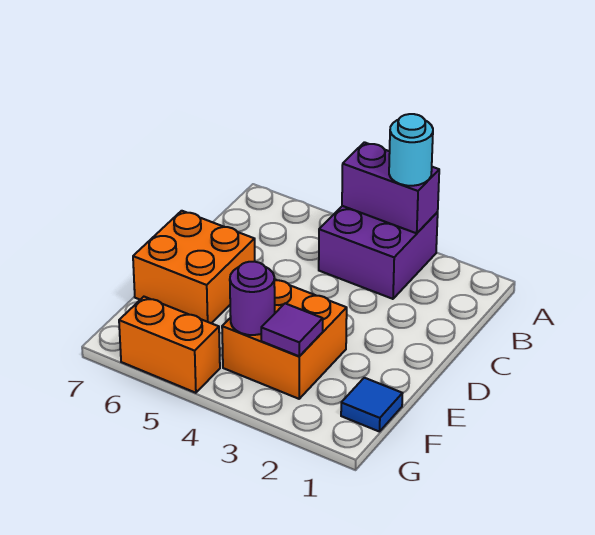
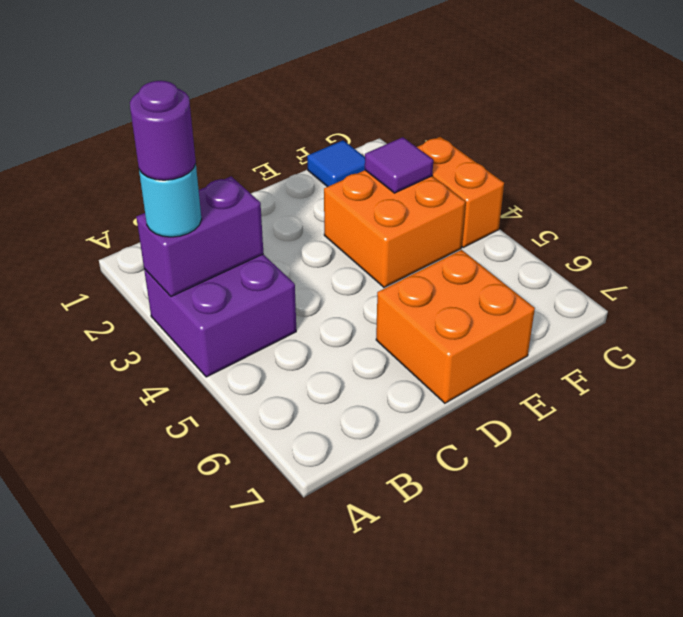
purple brick A3:A4 level 2 -> purple brick A3:B3 level 2
purple round brick F4 level 2 -> purple round brick A3 level 4
orange brick G5:G6 level 1 -> orange brick G3:G4 level 1

